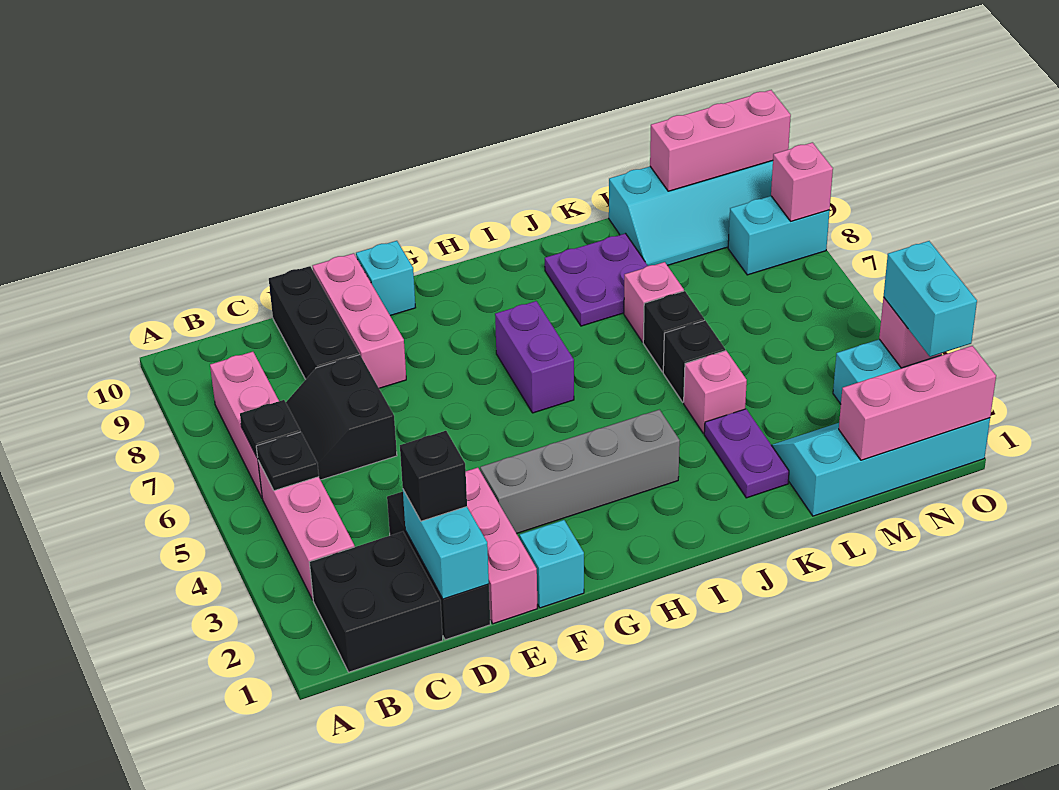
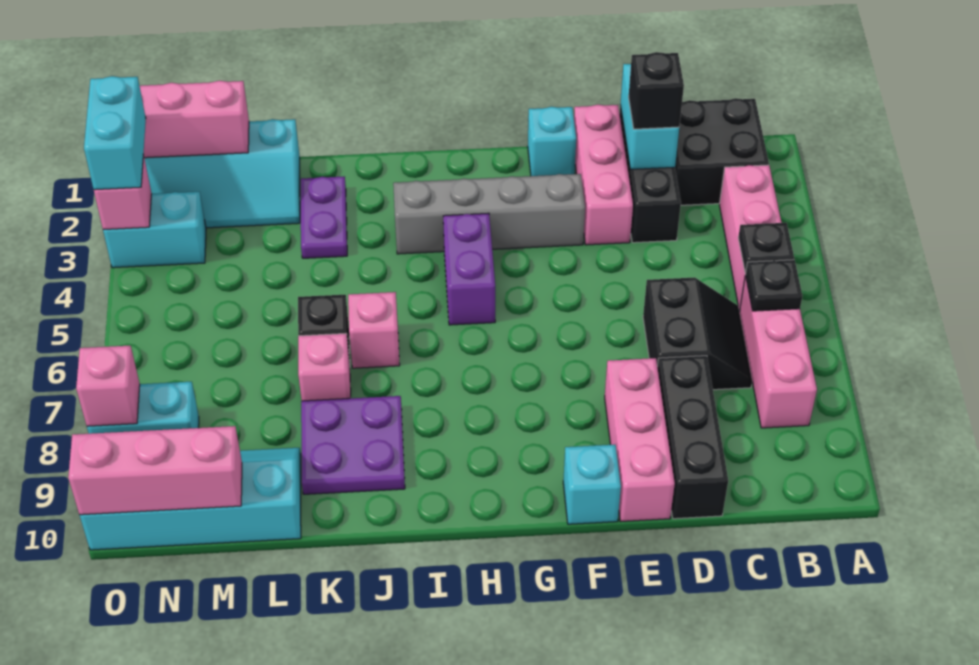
purple brick H6:H7 level 1 -> purple brick H4:H5 level 1
pink brick K4 level 1 -> pink brick J6 level 1
black brick K5 level 1 -> none

